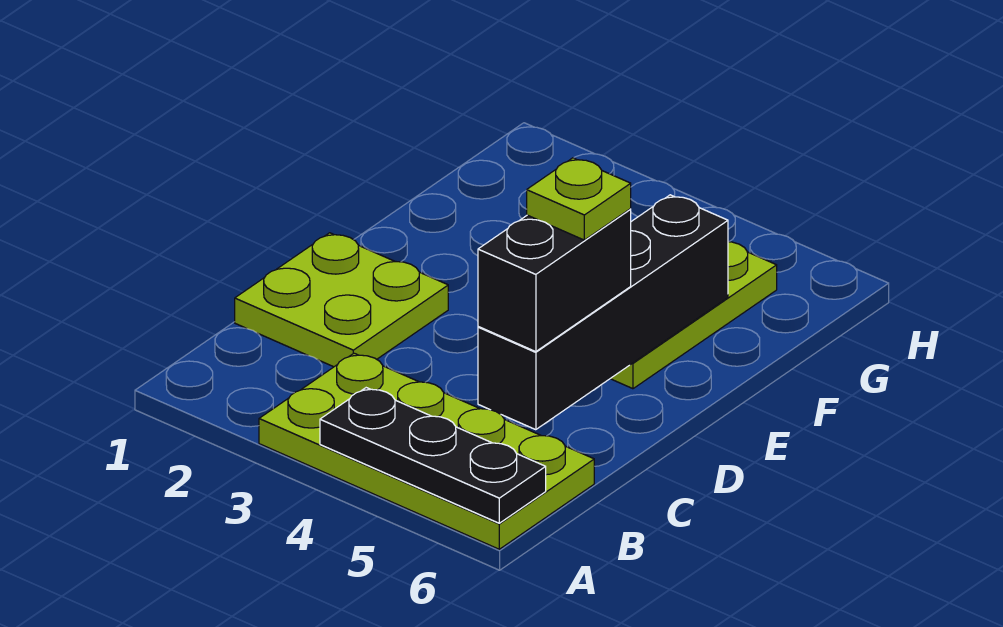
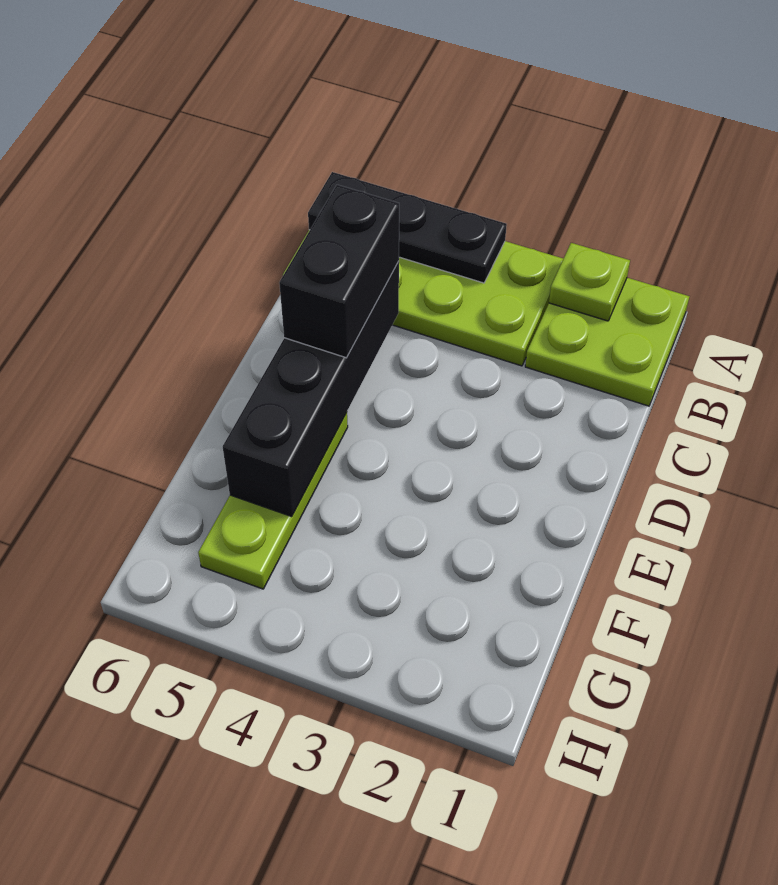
lime plate C1:D2 level 1 -> lime plate A1:B2 level 1
lime plate D5 level 4 -> lime plate A2 level 2

